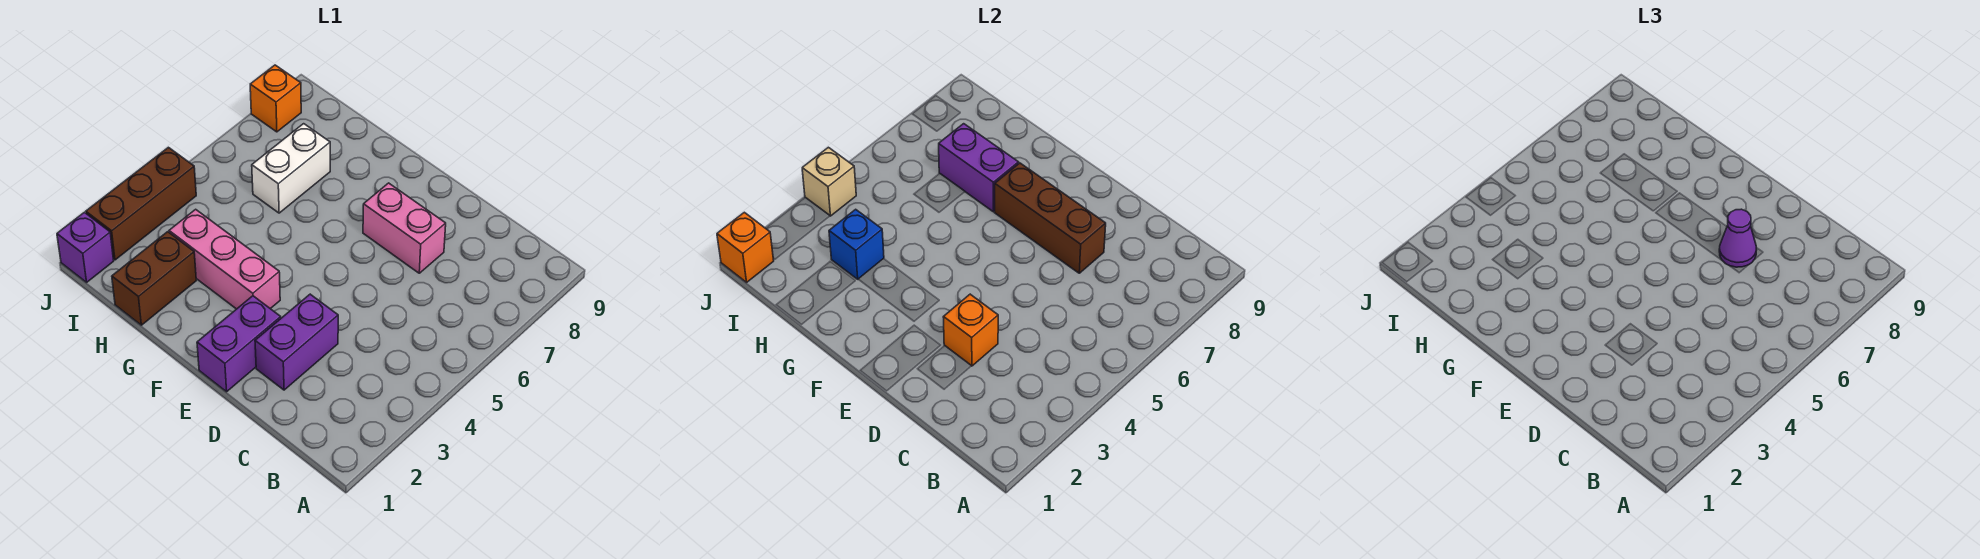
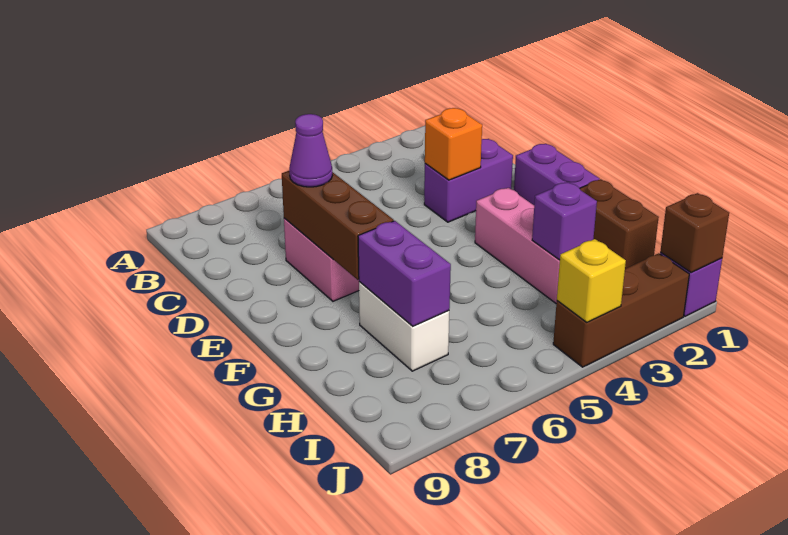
purple brick E1:E2 level 1 -> purple brick E1:F1 level 1
brown brick H1:H2 level 1 -> brown brick G1:H1 level 1
blue brick H3 level 2 -> purple brick H3 level 2
white brick H6:H7 level 1 -> white brick G7:H7 level 1
orange brick J1 level 2 -> brown brick J1 level 2
tan brick J4 level 2 -> yellow brick J4 level 2
orange brick J8 level 1 -> none

